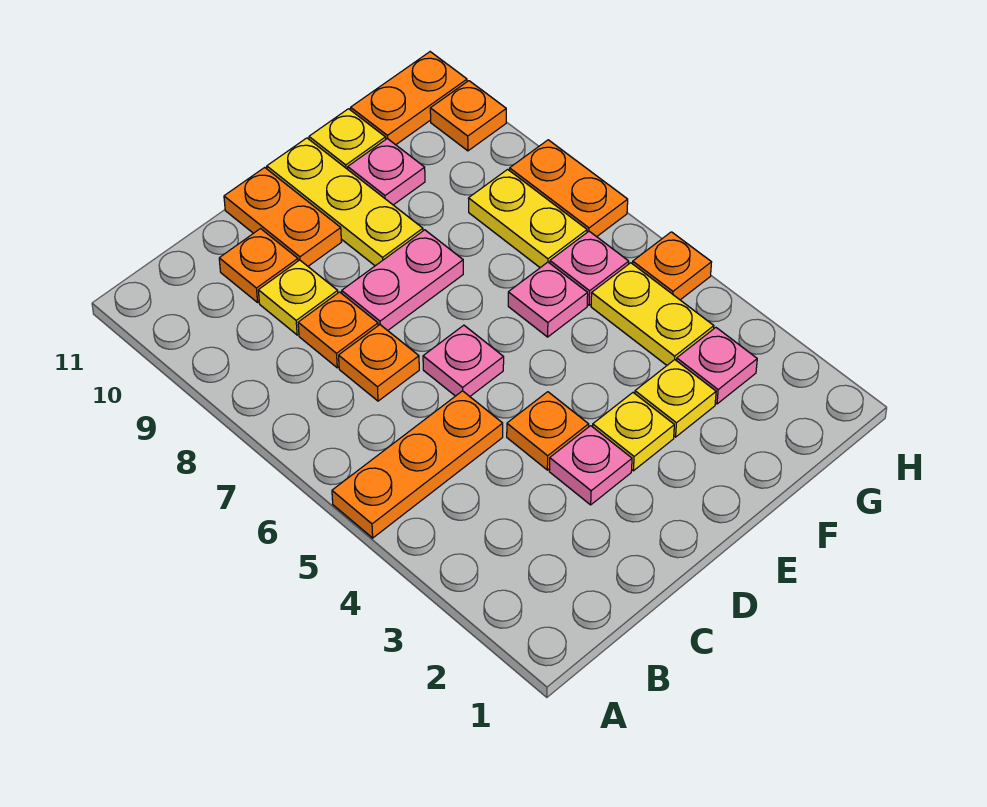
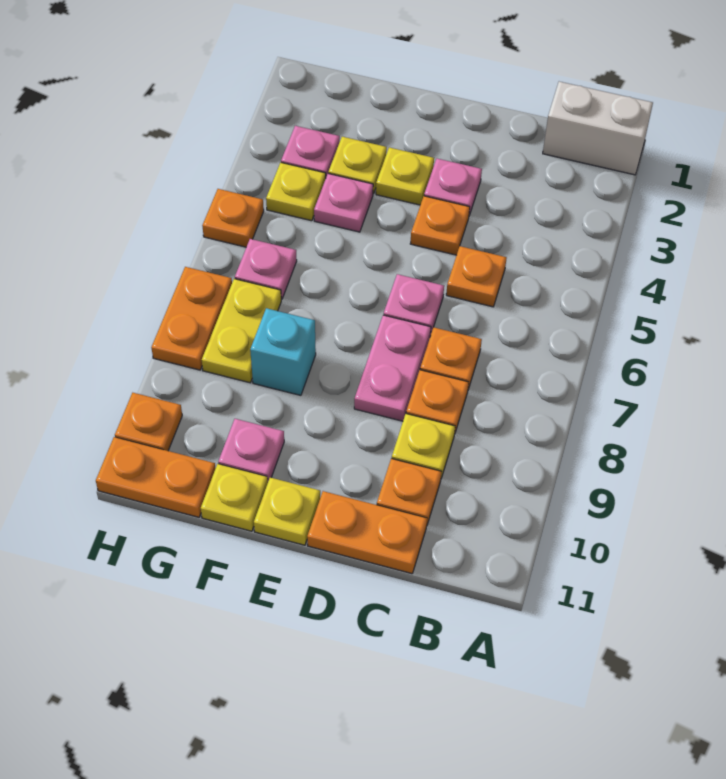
none -> white brick A1:B1 level 1
orange plate A5:C5 level 1 -> orange plate C5 level 1
pink plate D8:E8 level 1 -> pink plate D7:D8 level 1
orange plate D10:D11 level 1 -> orange plate C11:D11 level 1
yellow plate E9:E11 level 1 -> yellow plate E11 level 1
pink plate F6 level 1 -> pink plate F4 level 1
none -> cyan brick F8 level 1
yellow plate G4:G5 level 1 -> yellow plate G4 level 1

